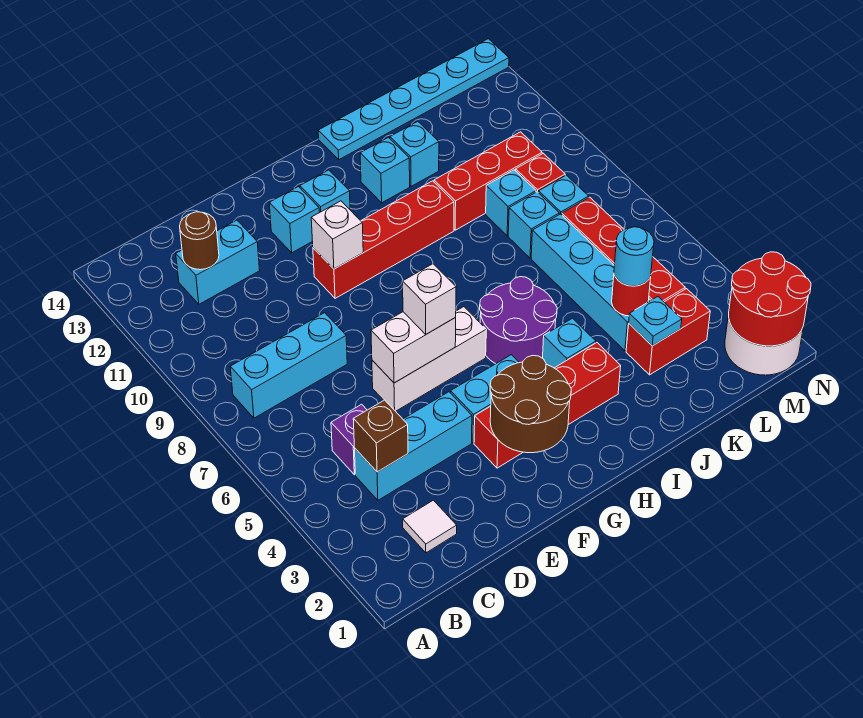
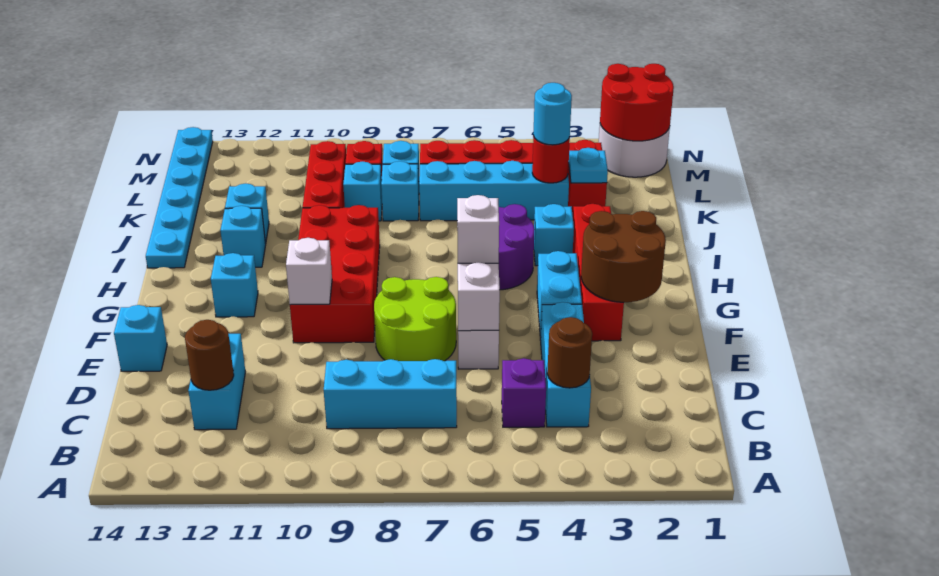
cyan brick B8:D8 level 1 -> cyan brick C7:C9 level 1
white tile C2 level 1 -> none
brown brick C4 level 2 -> brown round brick C4 level 2
none -> lime round brick E7:F8 level 1
red brick F10:I10 level 1 -> red brick F9:I10 level 1
cyan brick F12 level 1 -> cyan brick E14 level 1

